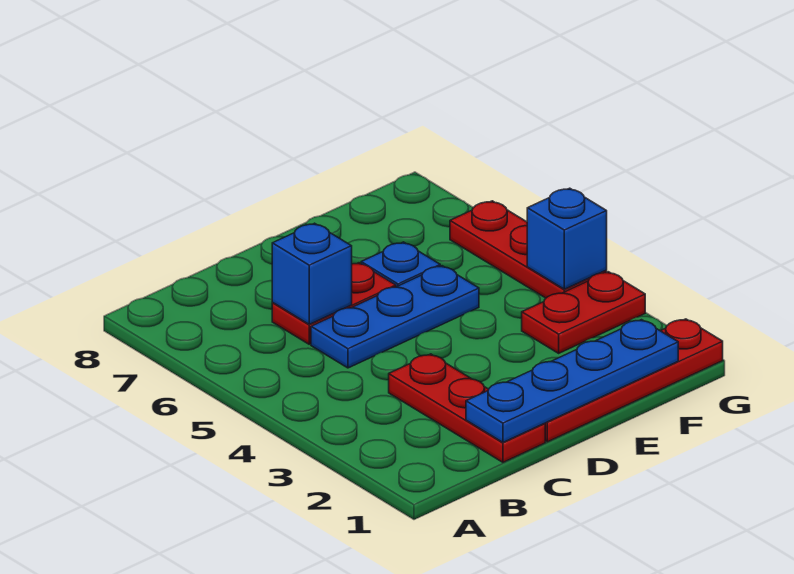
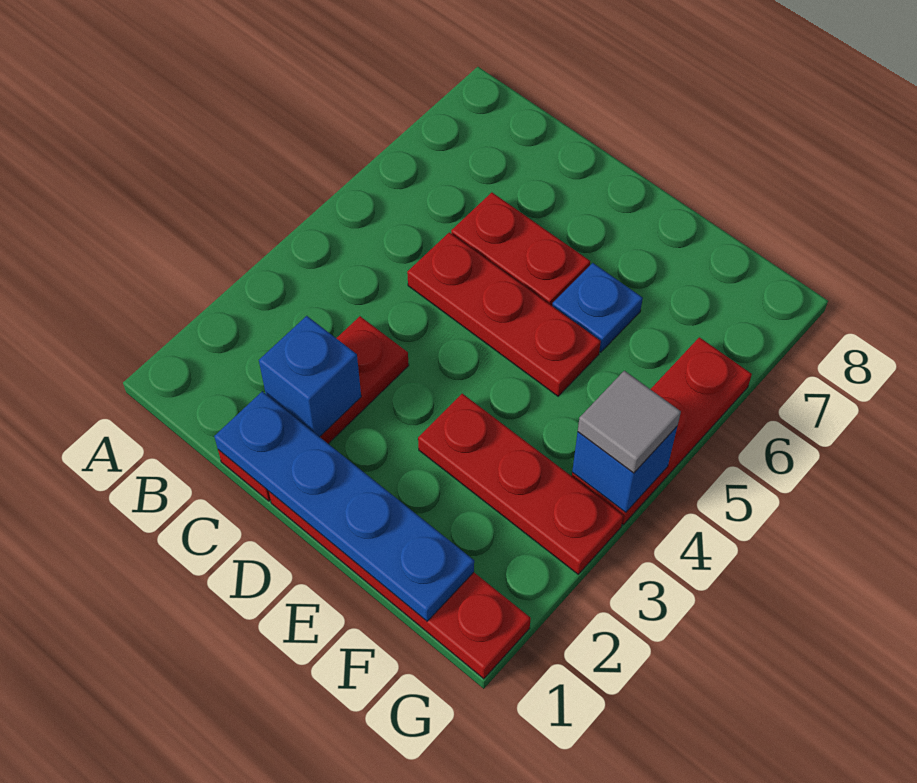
blue plate C5:E5 level 1 -> red plate C5:E5 level 1
blue brick C6 level 2 -> blue brick C2 level 2
red plate F3:G3 level 1 -> red plate E3:G3 level 1
none -> grey tile G4 level 3

